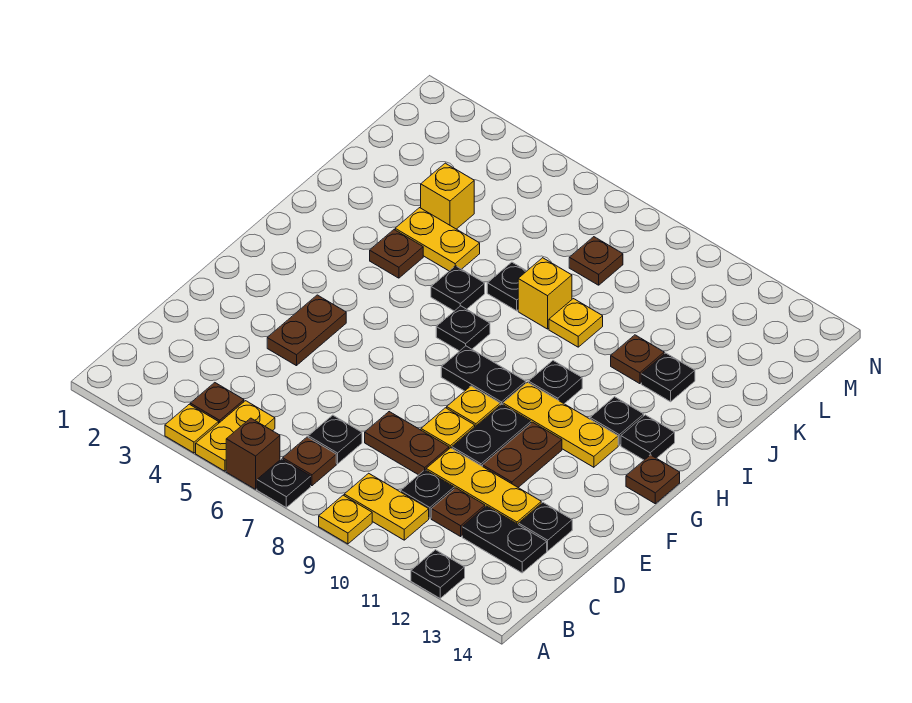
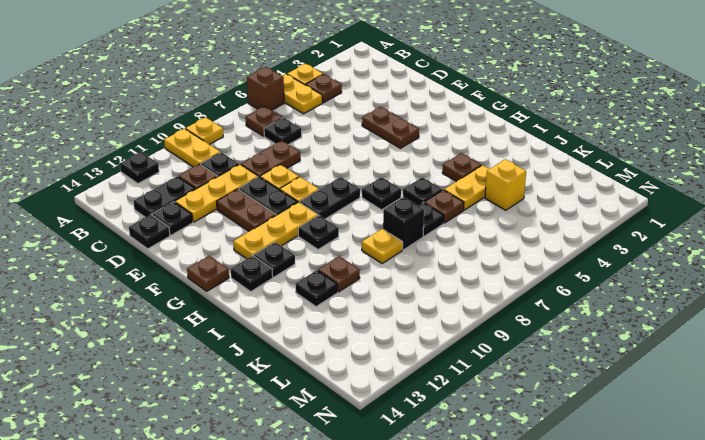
black plate A7 level 1 -> black plate D14 level 1
yellow plate B9:B10 level 1 -> yellow plate A10:B10 level 1
yellow brick J8 level 1 -> black brick J8 level 1
brown plate L8 level 1 -> brown plate J6 level 1

